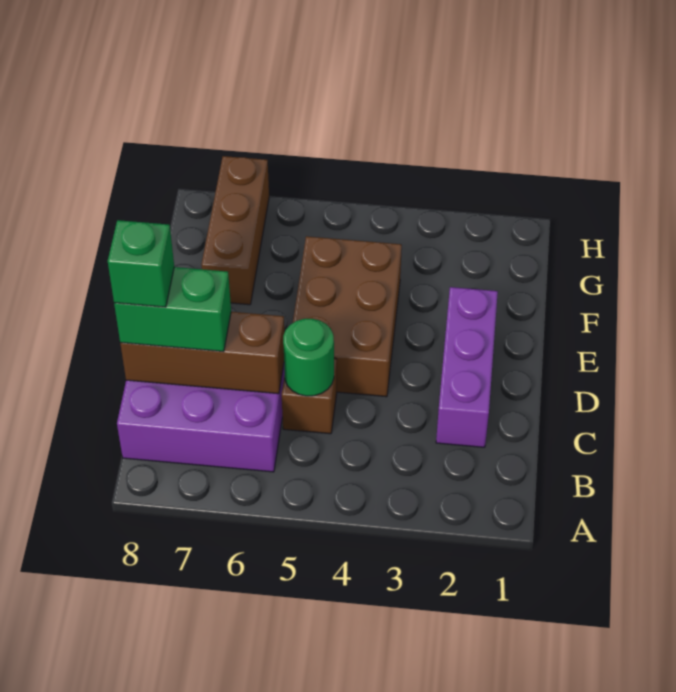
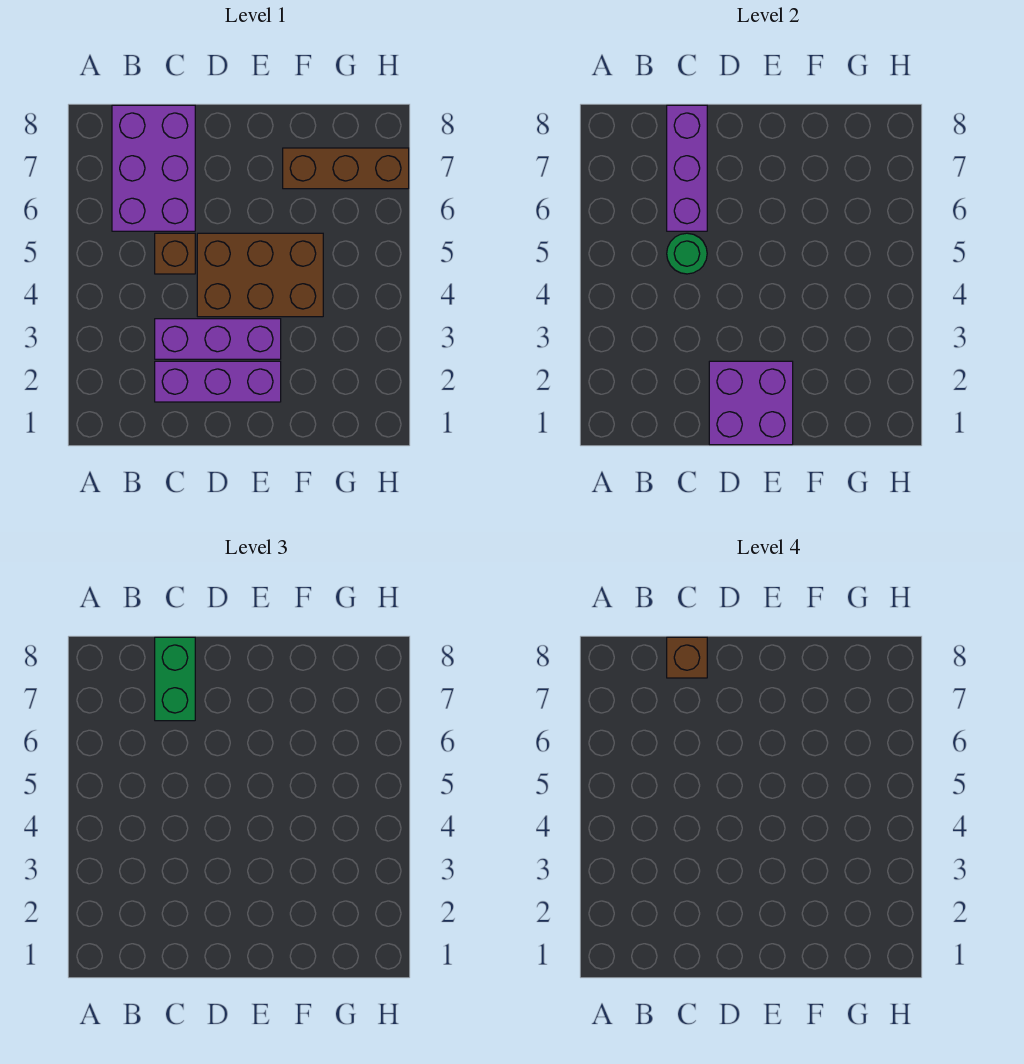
none -> purple brick C3:E3 level 1
brown brick C6:C8 level 2 -> purple brick C6:C8 level 2
green brick C8 level 4 -> brown brick C8 level 4
none -> purple brick D1:E2 level 2

